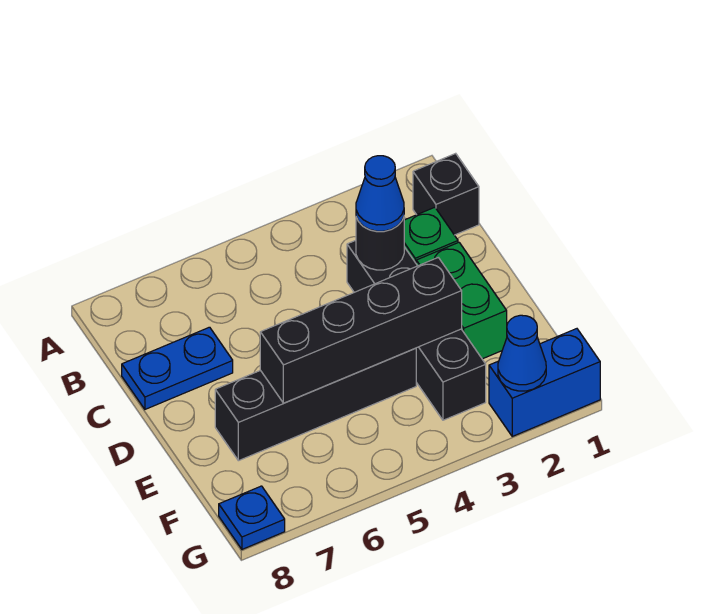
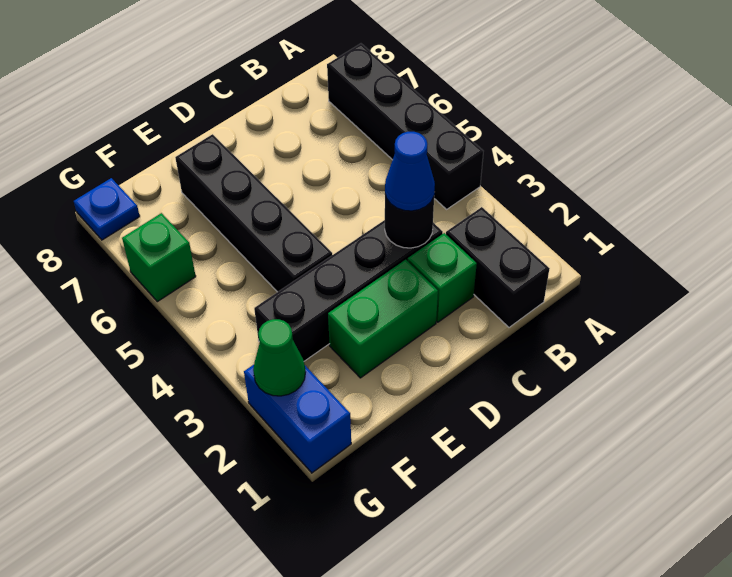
black brick B1 level 1 -> black brick B1:B2 level 1
blue plate C7:C8 level 1 -> none
black brick E3:E6 level 2 -> black brick A4:A7 level 1
blue cone G2 level 2 -> green cone G2 level 2
none -> green brick G6 level 1

